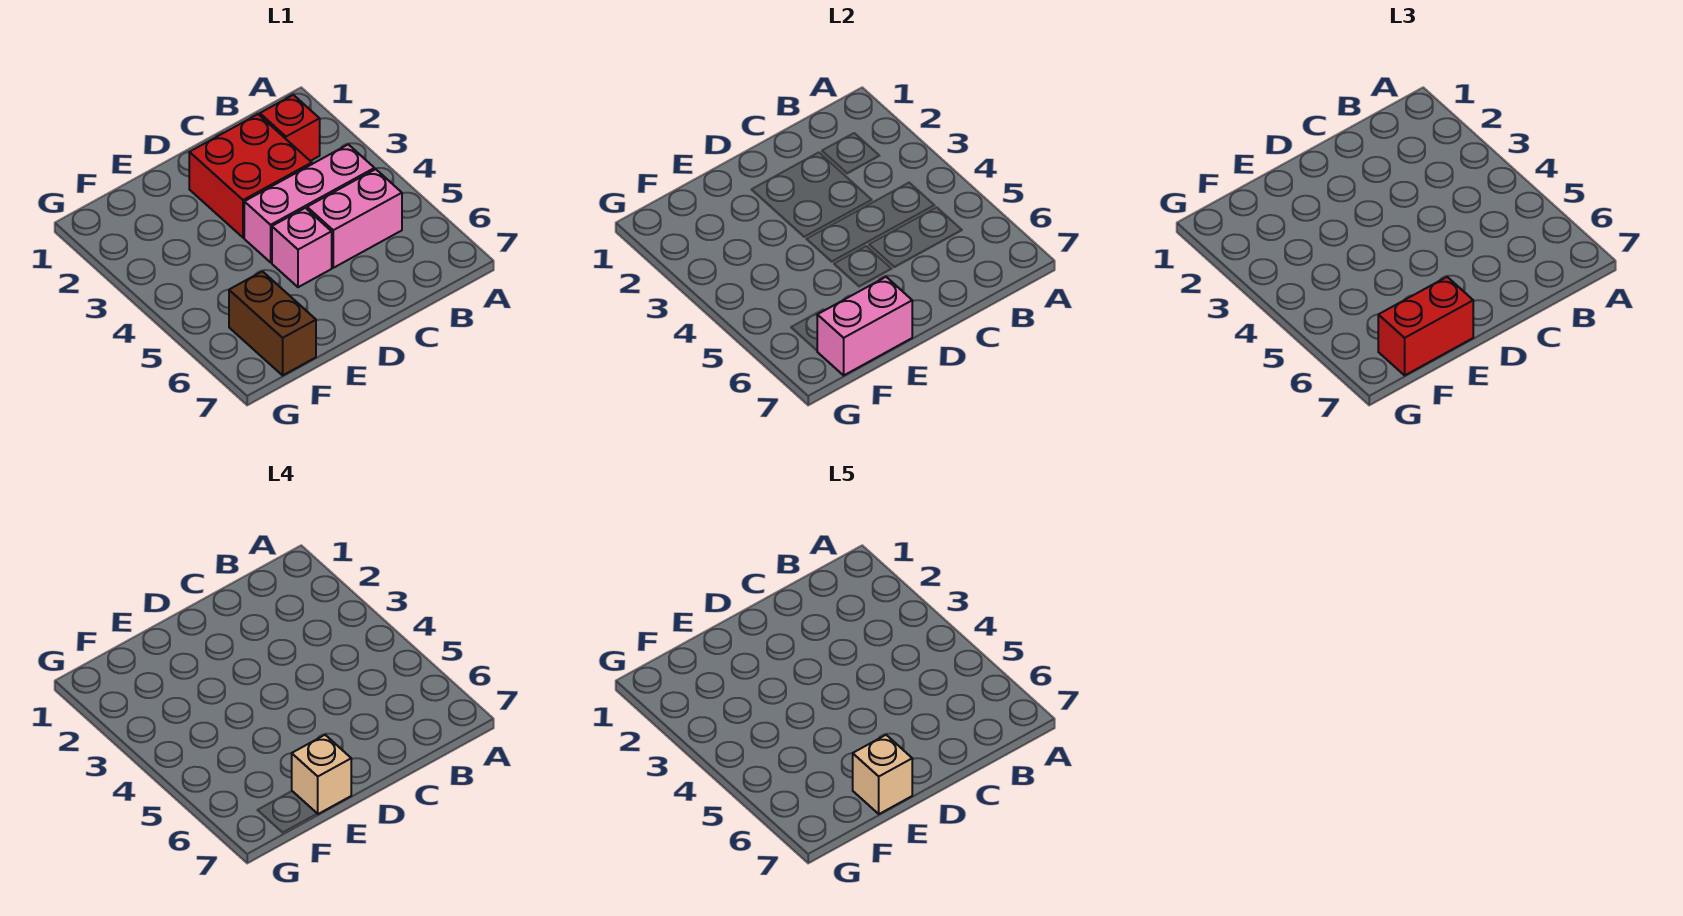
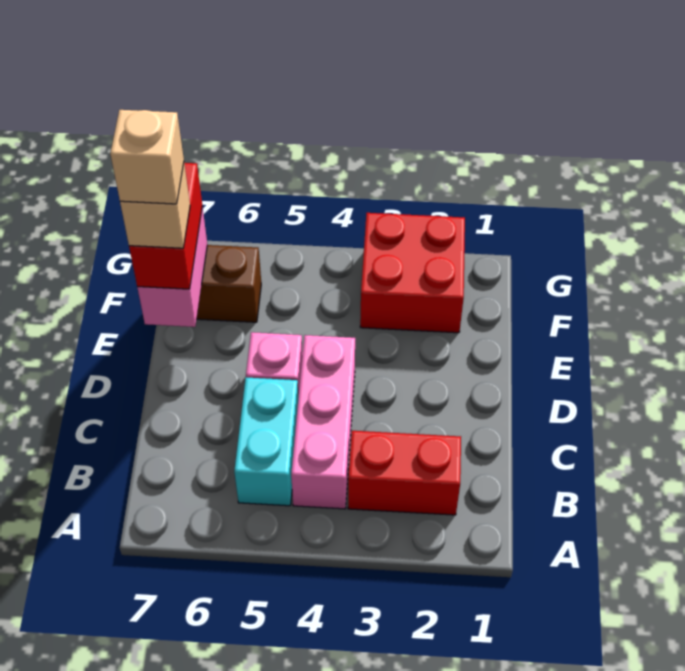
red brick B2 level 1 -> red brick B2:B3 level 1
pink brick B5:C5 level 1 -> cyan brick B5:C5 level 1
red brick C2:D3 level 1 -> red brick F2:G3 level 1

